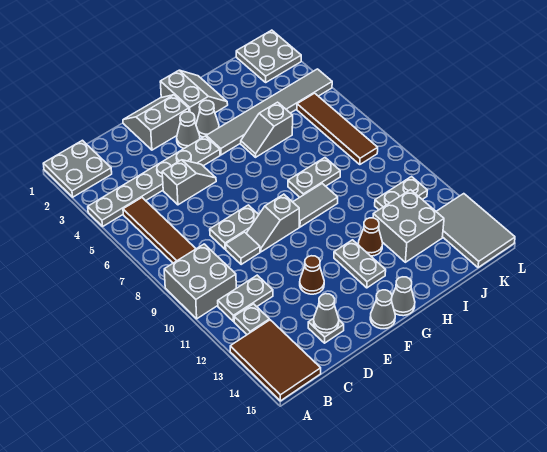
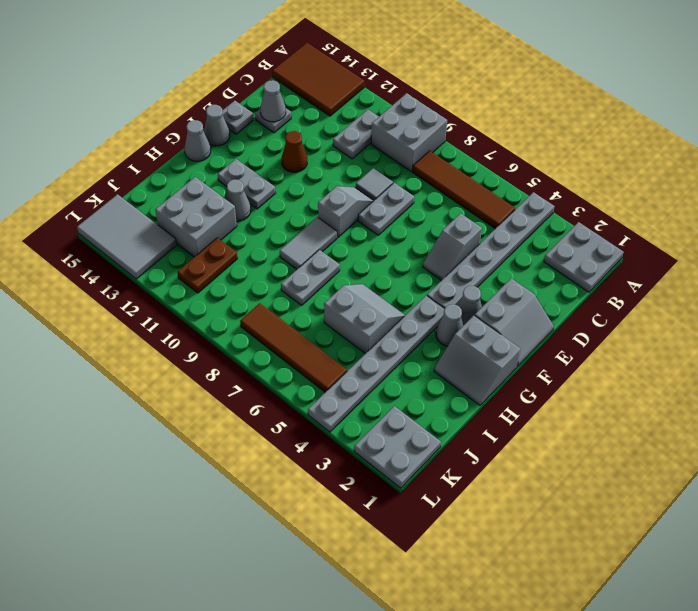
grey plate B12 level 1 -> grey plate E15 level 1
grey tile G4:L4 level 1 -> grey plate G4:L4 level 1
grey slope H5:I5 level 1 top I -> grey slope H5:I6 level 1 top I
brown cone H12 level 1 -> grey cone H12 level 1
grey plate J11:K11 level 1 -> brown plate J11:K11 level 1

